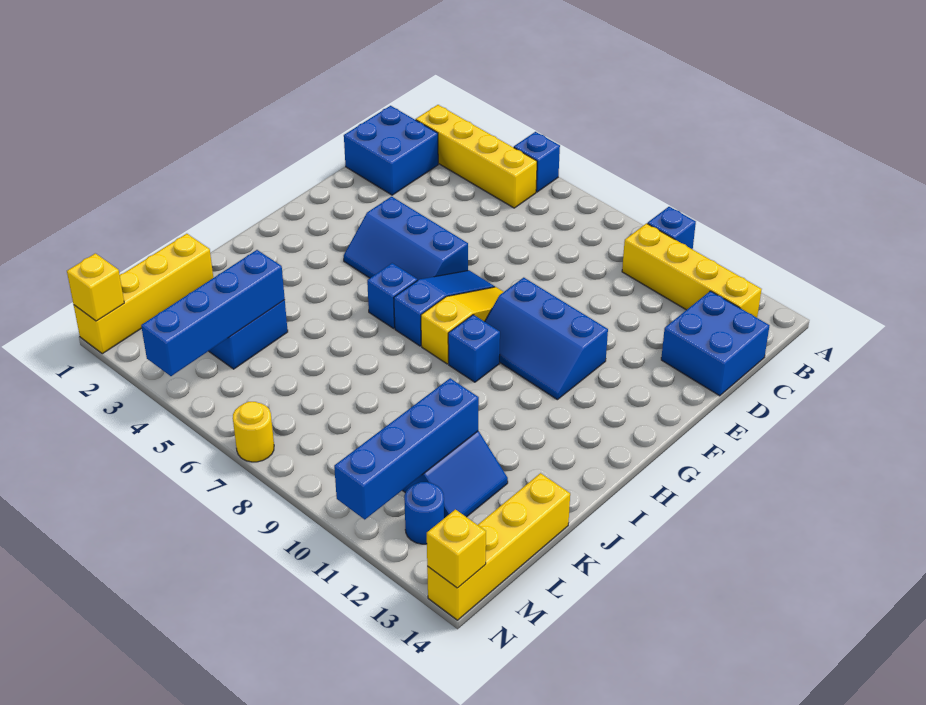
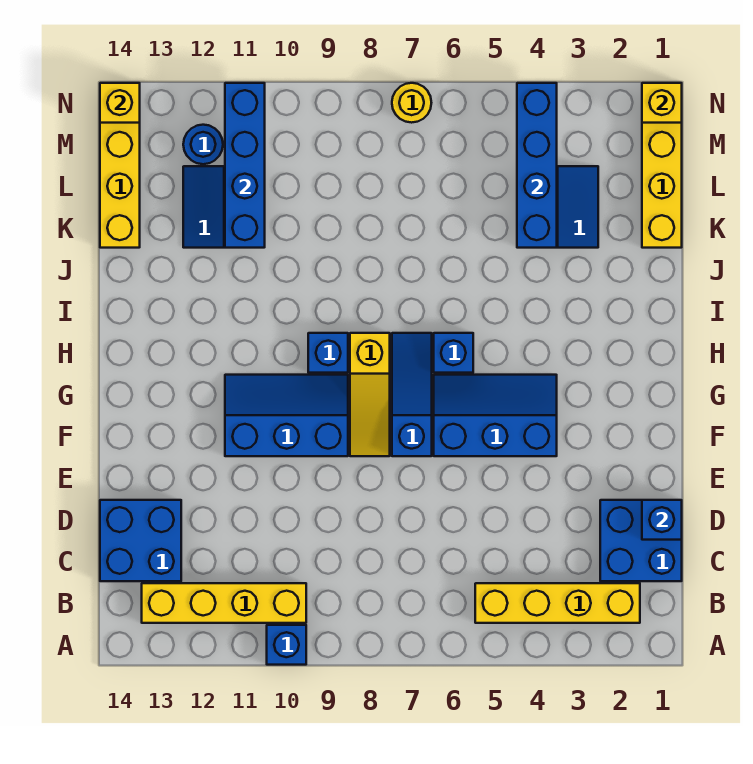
blue brick A5 level 1 -> blue brick D1 level 2
blue slope F7:H7 level 1 top H -> blue slope F7:H7 level 1 top F

